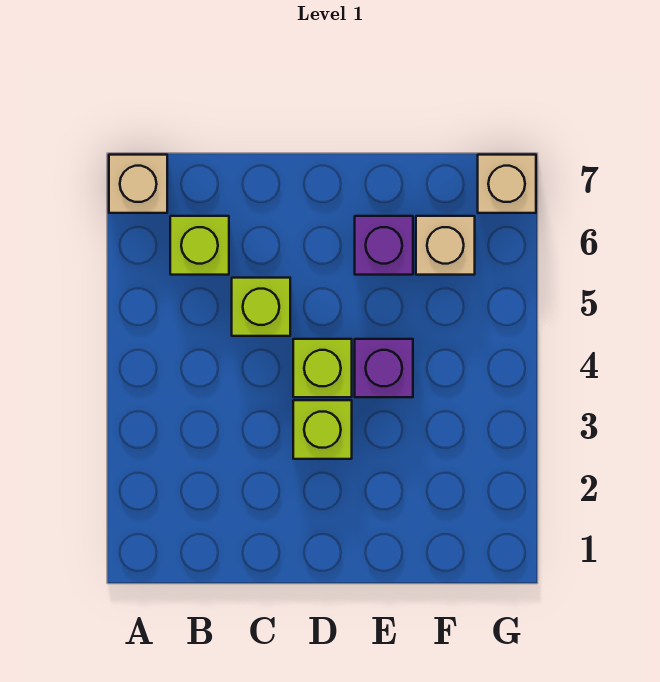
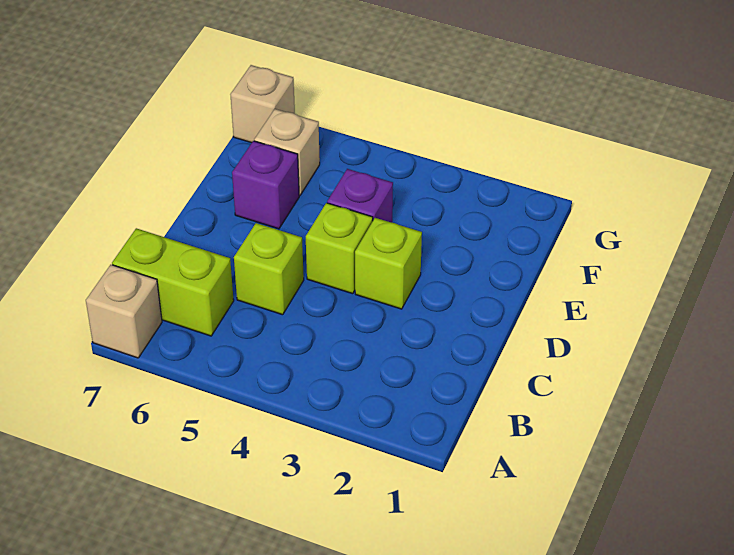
lime brick B6 level 1 -> lime brick B6:B7 level 1

